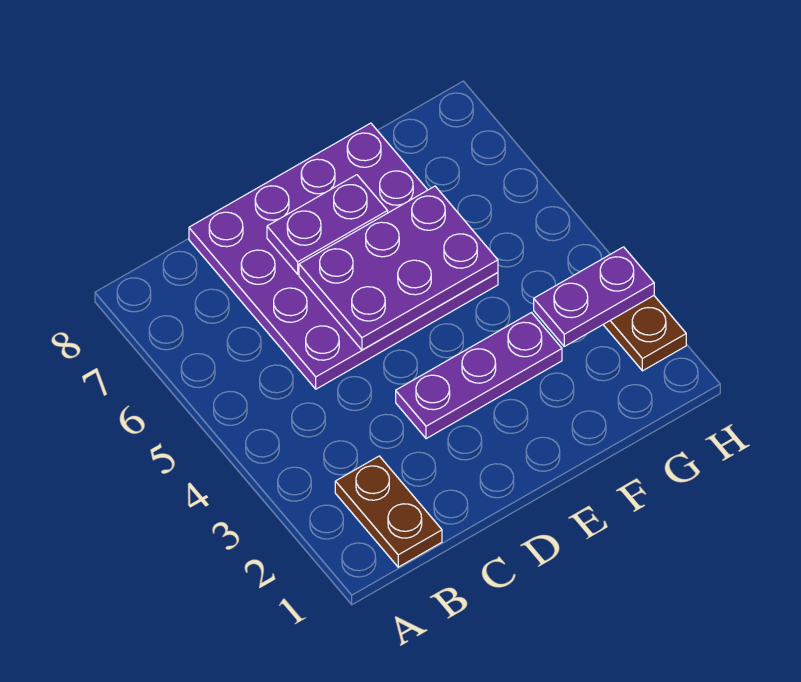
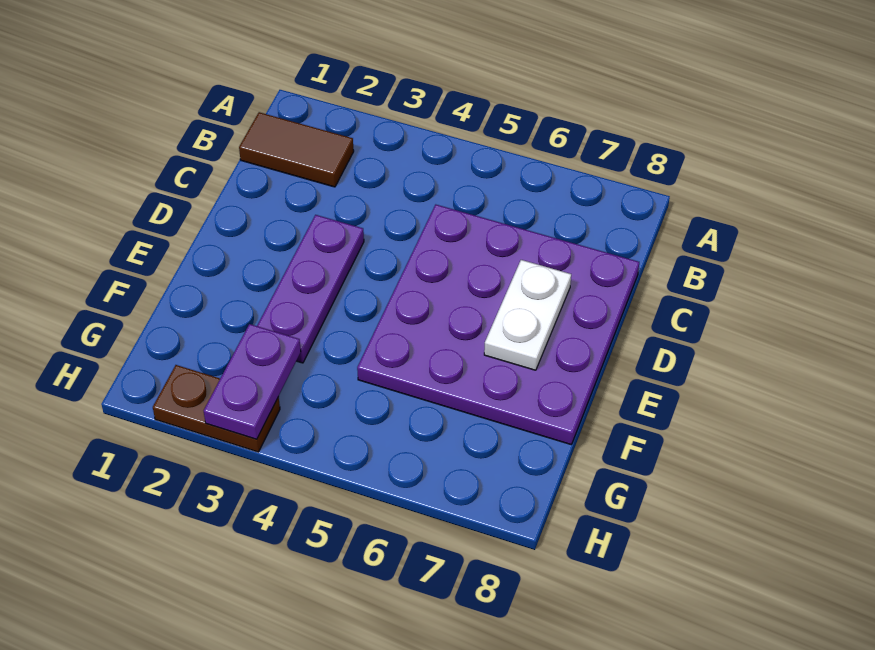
brown plate B1:B2 level 1 -> brown tile B1:B2 level 1
purple plate D5:F6 level 2 -> none
purple plate D7:E7 level 2 -> white plate D7:E7 level 2

